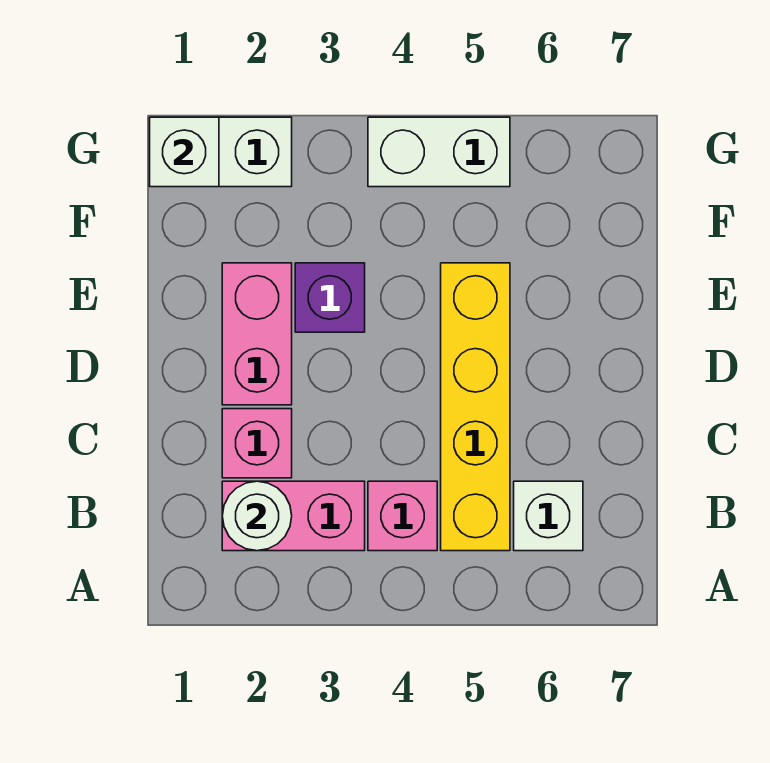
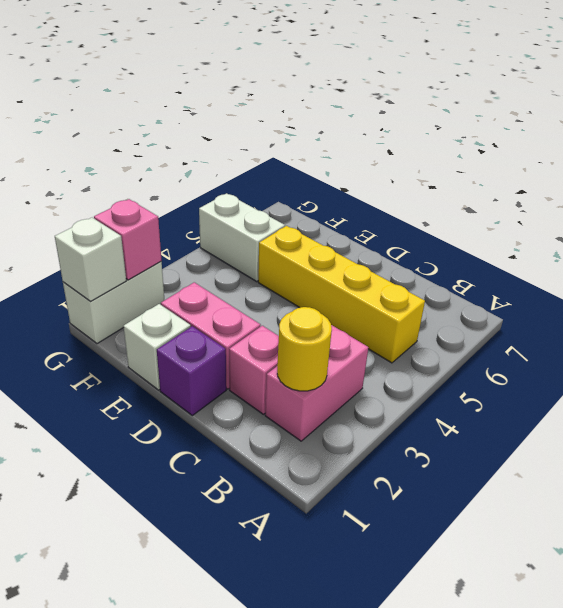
white round brick B2 level 2 -> yellow round brick B2 level 2
pink brick B4 level 1 -> pink brick G2 level 2
white brick B6 level 1 -> white brick E1 level 1
purple brick E3 level 1 -> purple brick D1 level 1
white brick G4:G5 level 1 -> white brick F5:G5 level 1

